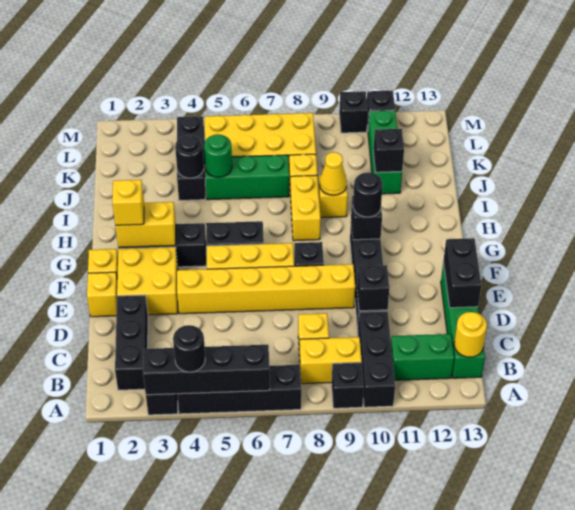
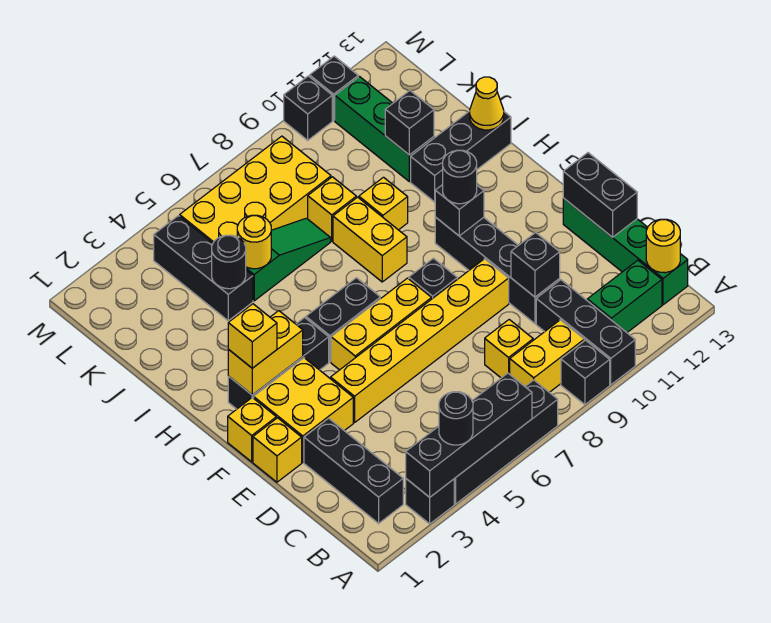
yellow cone I9 level 2 -> yellow cone I13 level 2
none -> black brick I11:I13 level 1
green brick J5:J7 level 1 -> green slope J5:J7 level 1 top 5
green round brick J5 level 2 -> yellow round brick J5 level 2

